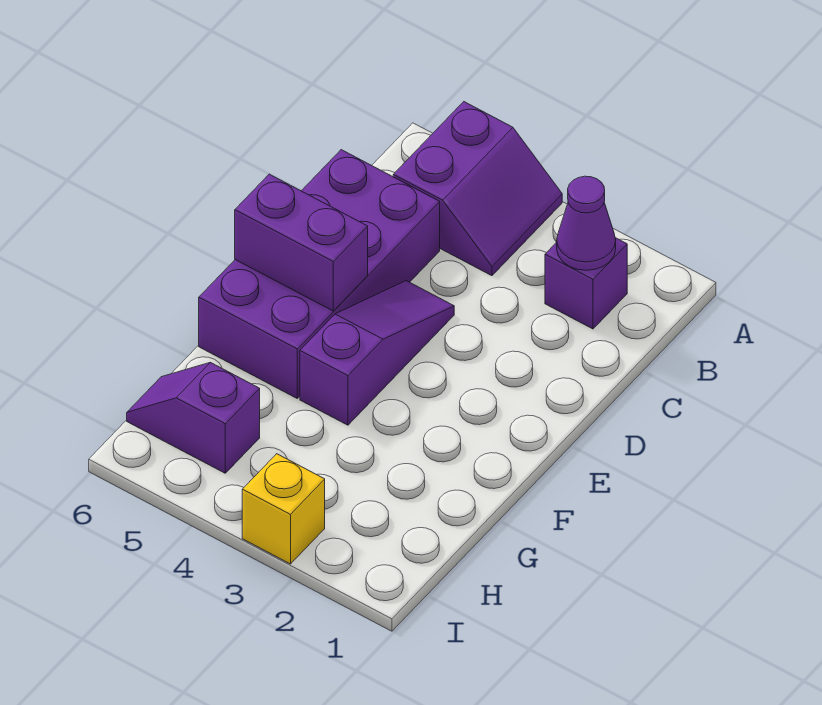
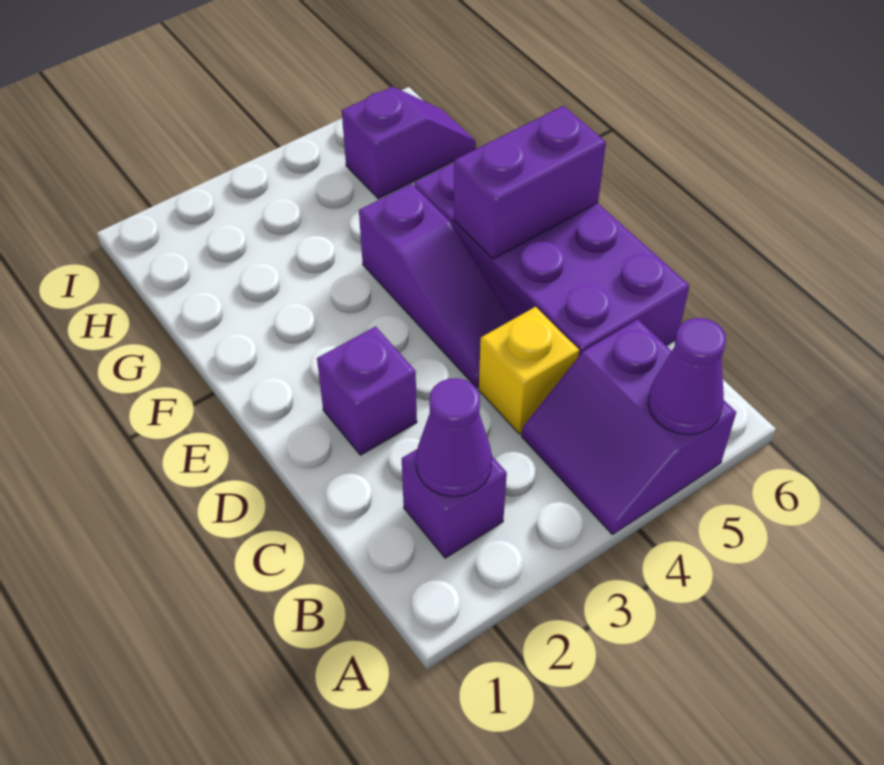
none -> purple cone A5 level 2
none -> purple brick D2 level 1
yellow brick I3 level 1 -> yellow brick C4 level 1

